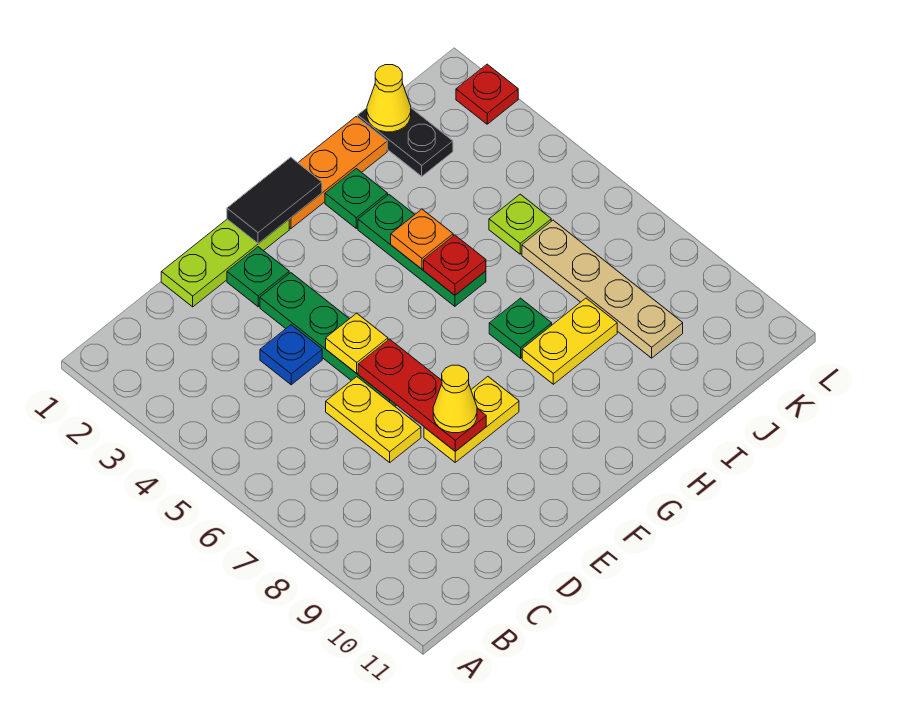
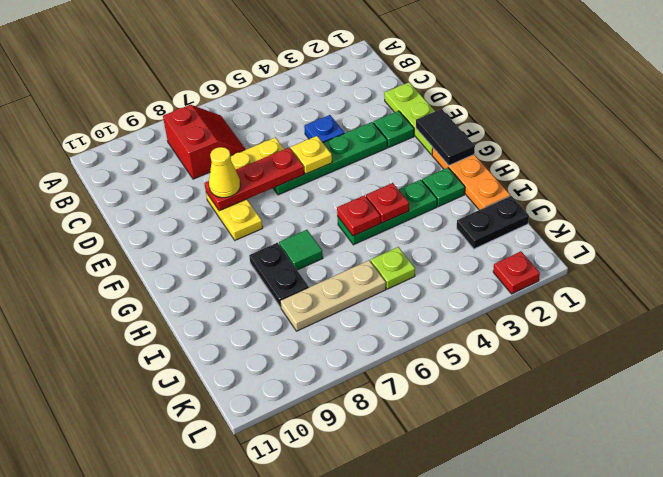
none -> red slope B7:C8 level 1 top 8
orange plate H4 level 2 -> red plate H4 level 2
green plate H7 level 1 -> green tile H7 level 1
yellow plate H8:I8 level 1 -> black plate H8:I8 level 1
yellow cone J1 level 2 -> none
tan plate J6:J9 level 1 -> tan plate J6:J8 level 1

